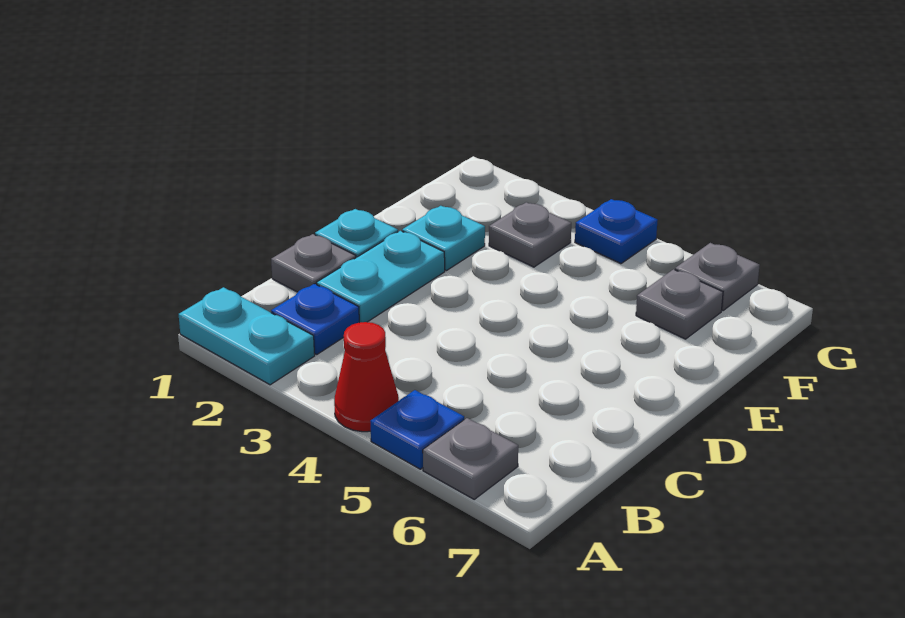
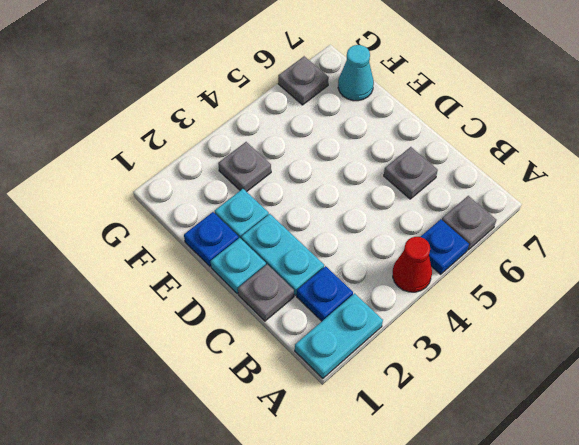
grey plate F6 level 1 -> grey plate C6 level 1
none -> cyan cone F7 level 1
blue plate G4 level 1 -> blue plate E1 level 1

